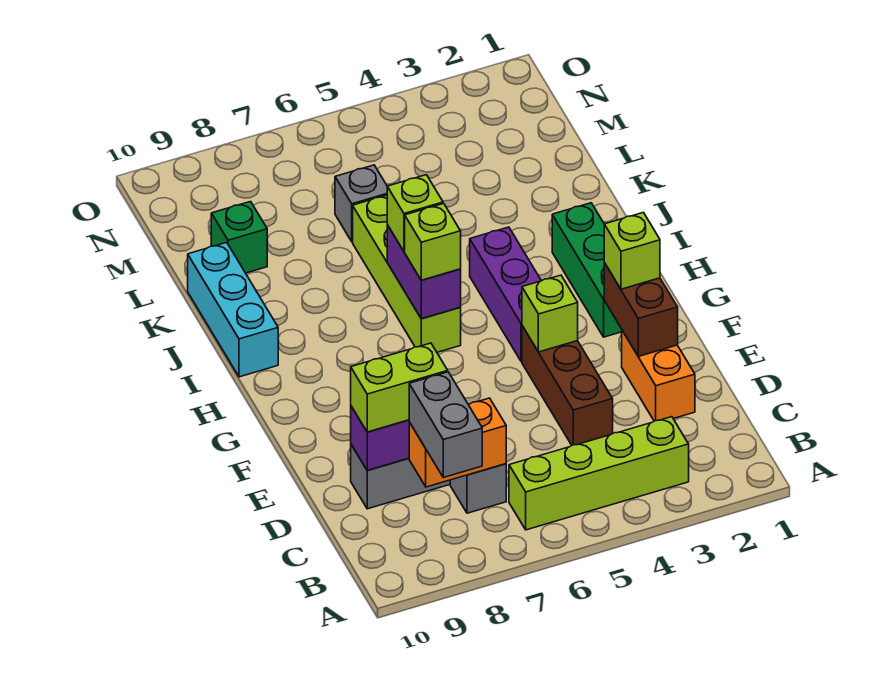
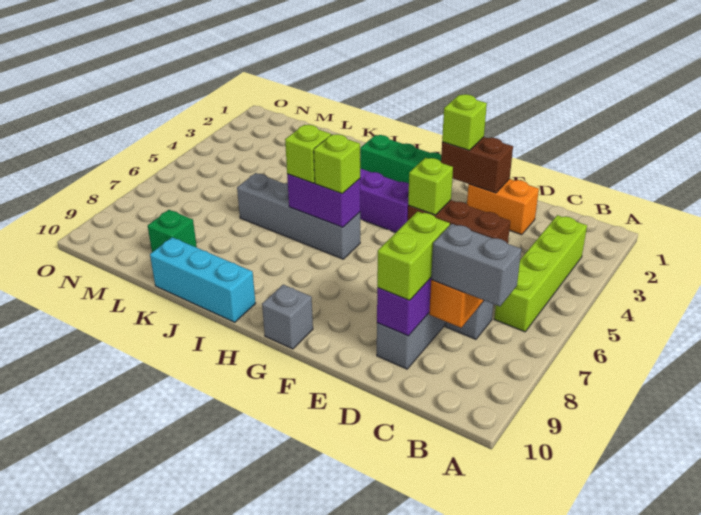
lime brick H6:K6 level 1 -> grey brick H6:K6 level 1
grey brick L6 level 1 -> grey brick G10 level 1

